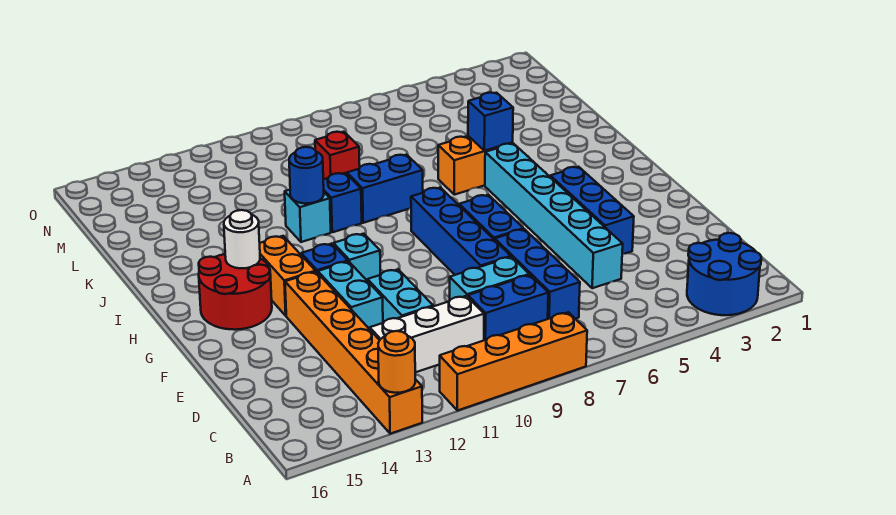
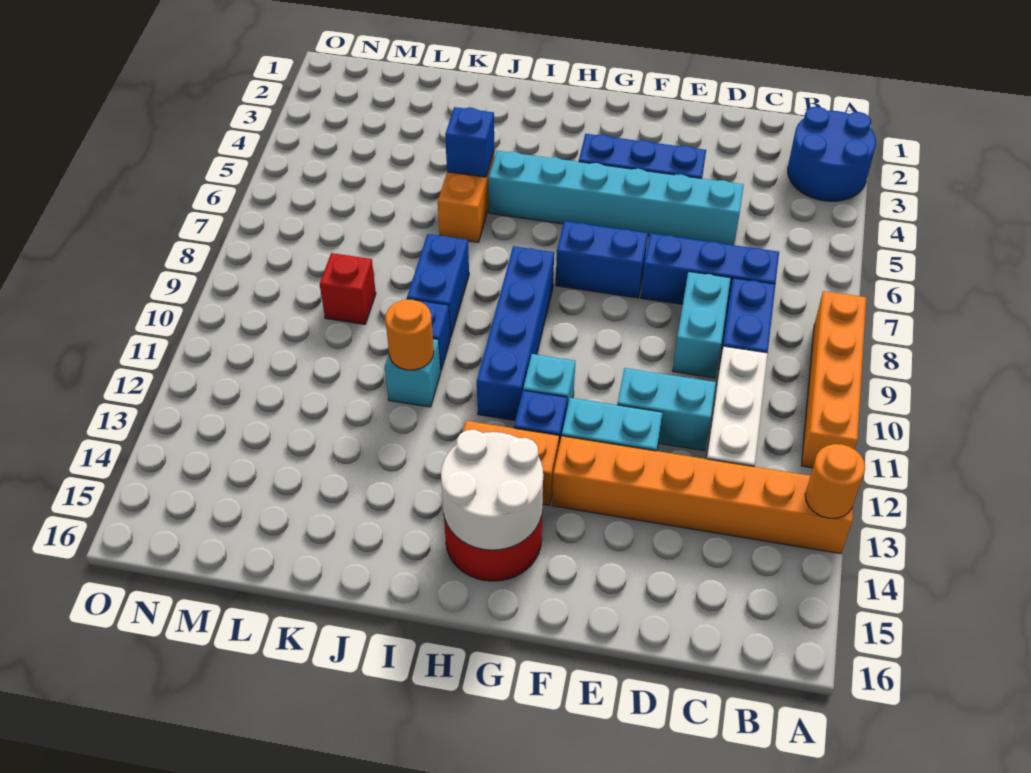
blue brick E8:H8 level 1 -> blue brick H8:H11 level 1
white round brick H14 level 2 -> white round brick G14:H15 level 2
blue round brick J11 level 2 -> orange round brick J11 level 2

